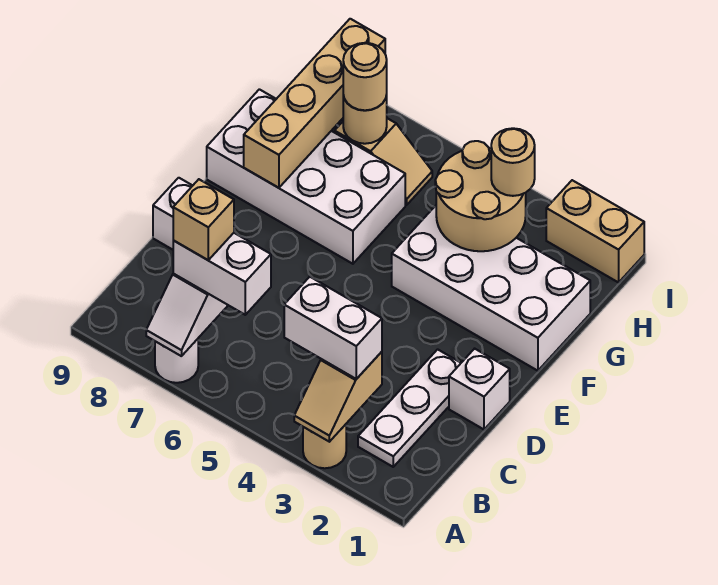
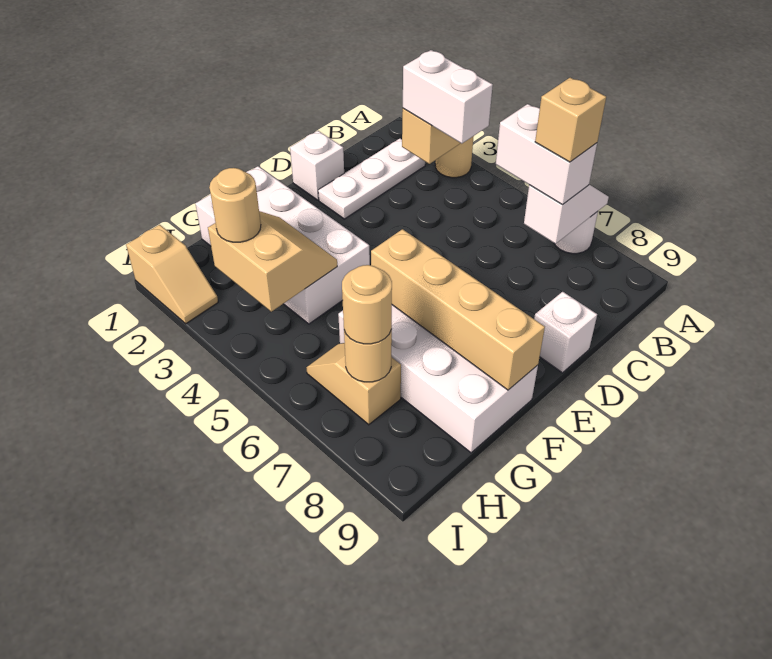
tan brick F8:I8 level 2 -> tan brick F6:F9 level 2
tan round brick G3:H4 level 2 -> tan slope G3:H4 level 2 top H
tan brick I1:I2 level 1 -> tan slope I1:I2 level 1 top 1

